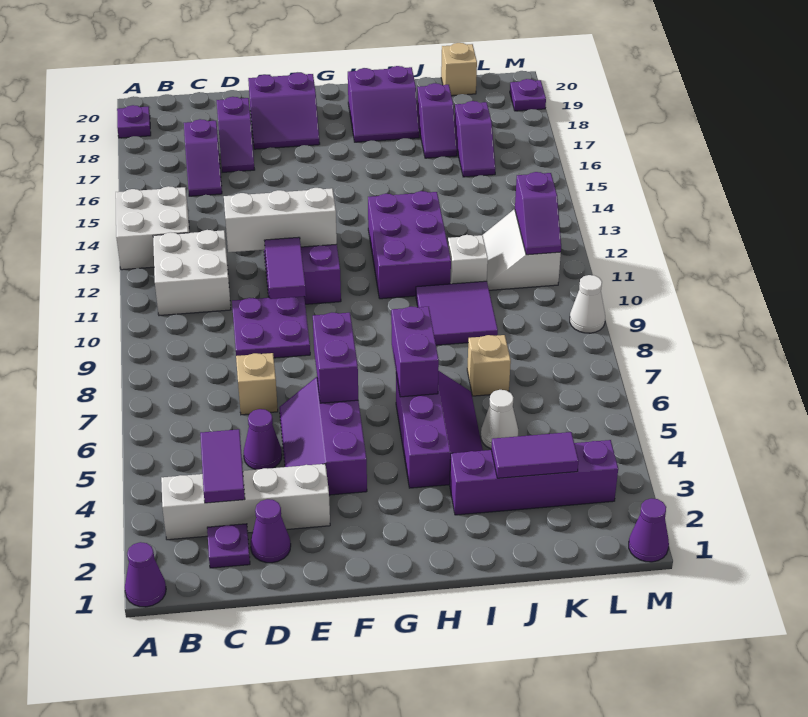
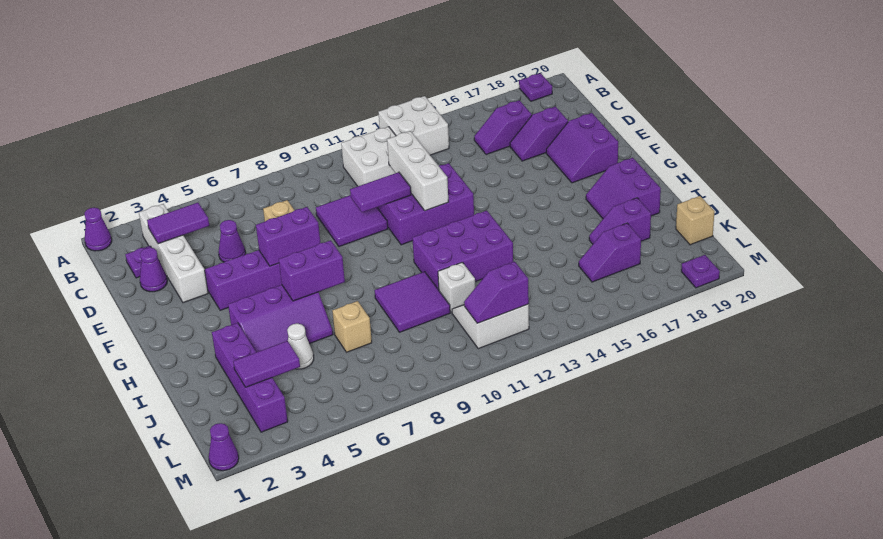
purple plate D9:E10 level 1 -> purple tile D9:E10 level 1
purple tile J3:K3 level 2 -> purple tile K3:K4 level 2
white cone M9 level 1 -> none

